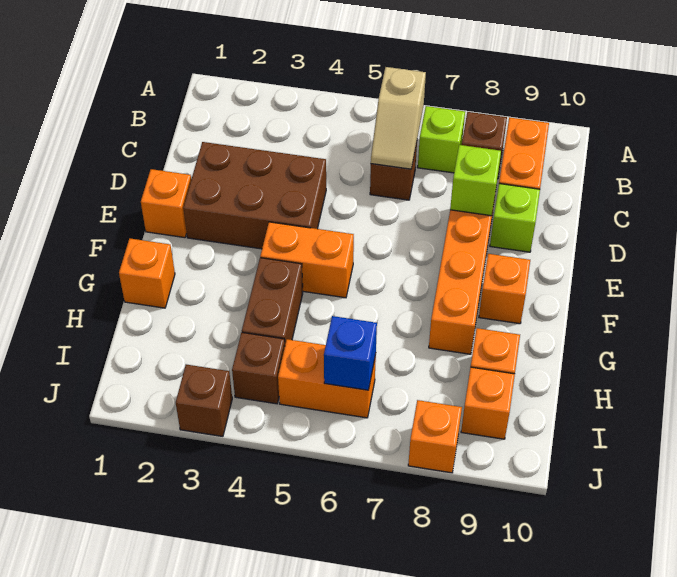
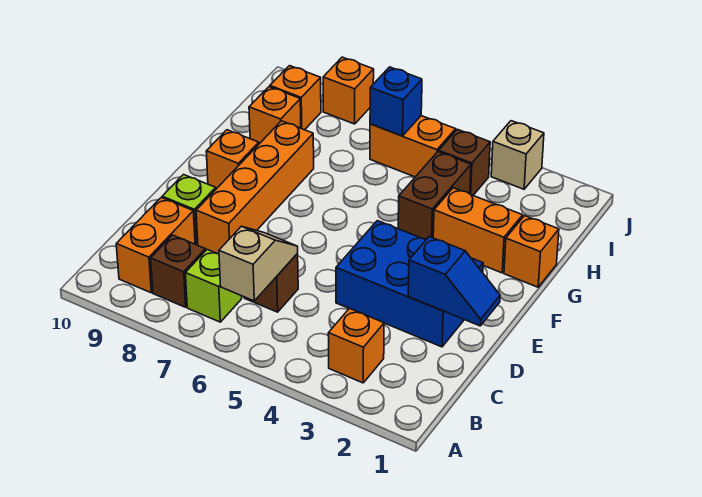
none -> blue slope D1:D2 level 2 top 2
brown brick D2:E4 level 1 -> blue brick D2:E4 level 1
lime brick D8 level 2 -> none
orange brick E1 level 1 -> orange brick B3 level 1
orange brick F4:F5 level 1 -> orange brick G2:G3 level 1
brown brick J3 level 1 -> tan brick J3 level 1

